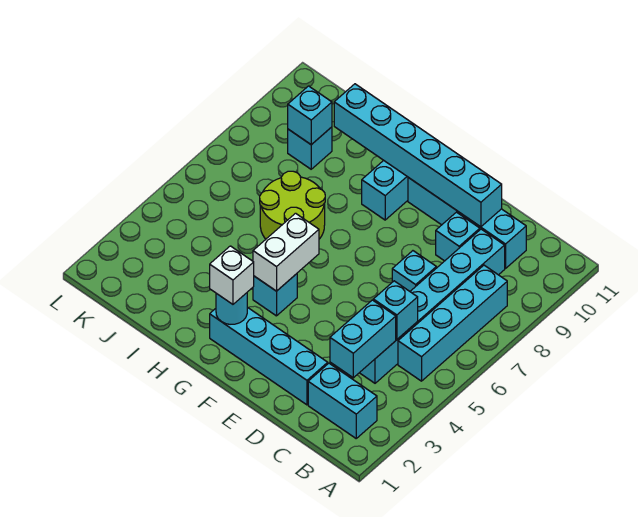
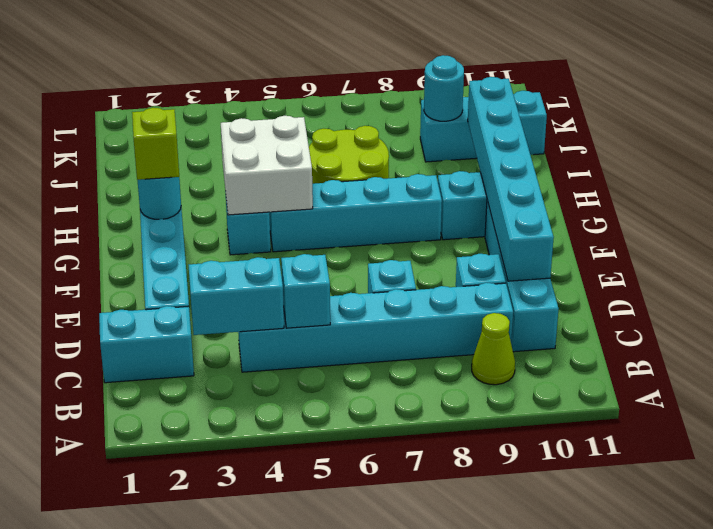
cyan brick B2:C2 level 1 -> cyan brick C1:C2 level 1
cyan brick B5:B8 level 1 -> cyan brick G5:G8 level 1
none -> lime cone B9 level 1
white brick G2 level 3 -> lime brick G2 level 3
white brick G4:G5 level 2 -> white brick G4:H5 level 2
cyan brick J9 level 1 -> cyan brick J9:J11 level 1
cyan brick J9 level 2 -> cyan round brick J9 level 2

